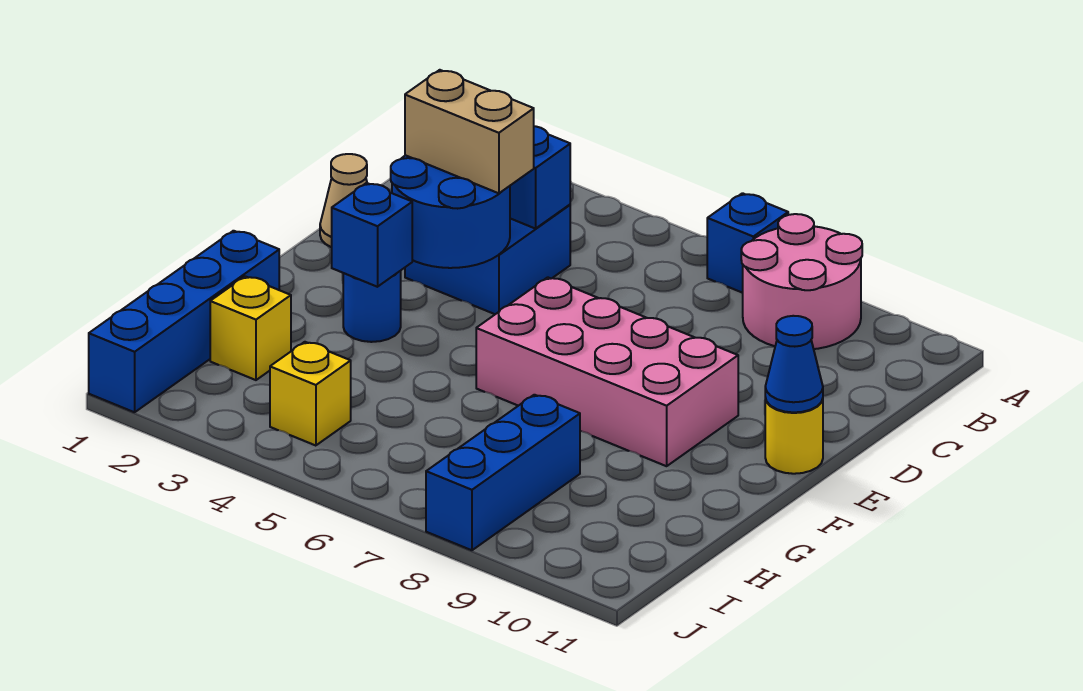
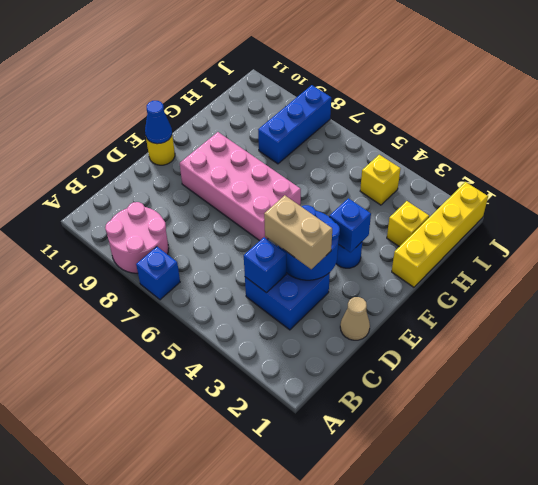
blue brick G1:J1 level 1 -> yellow brick G1:J1 level 1

